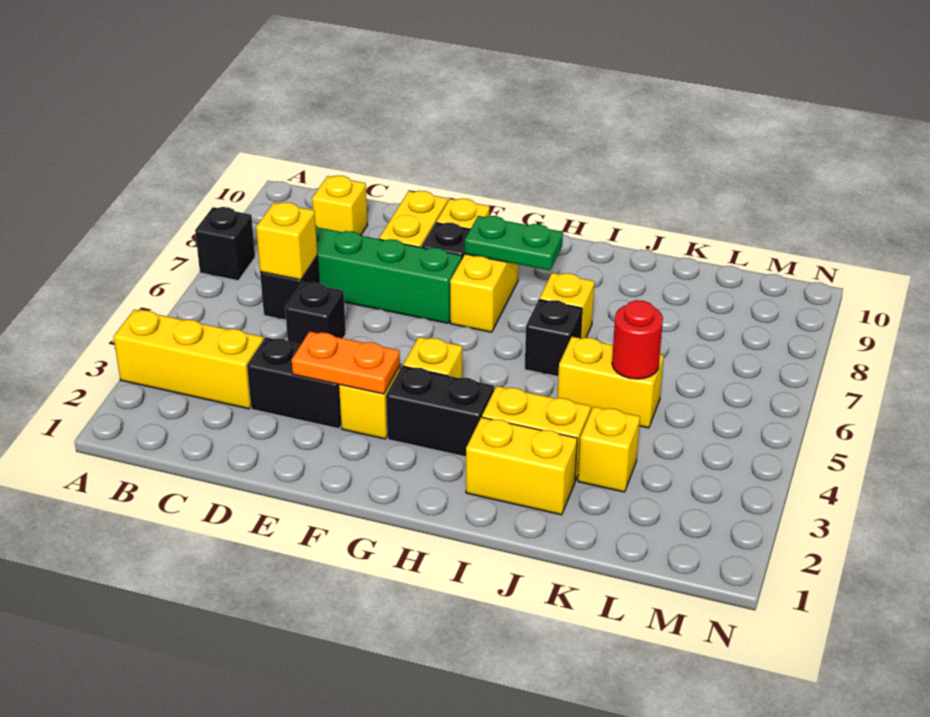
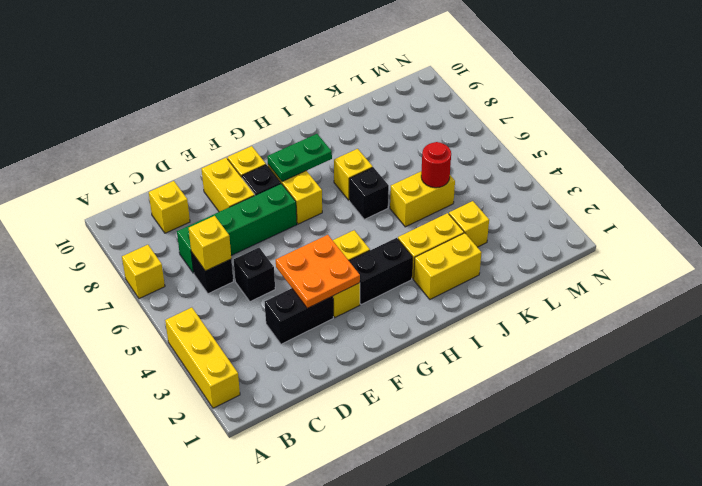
yellow brick A3:C3 level 1 -> yellow brick A2:A4 level 1
black brick A7 level 1 -> yellow brick A7 level 1
orange plate E3:F3 level 2 -> orange plate E3:F4 level 2

